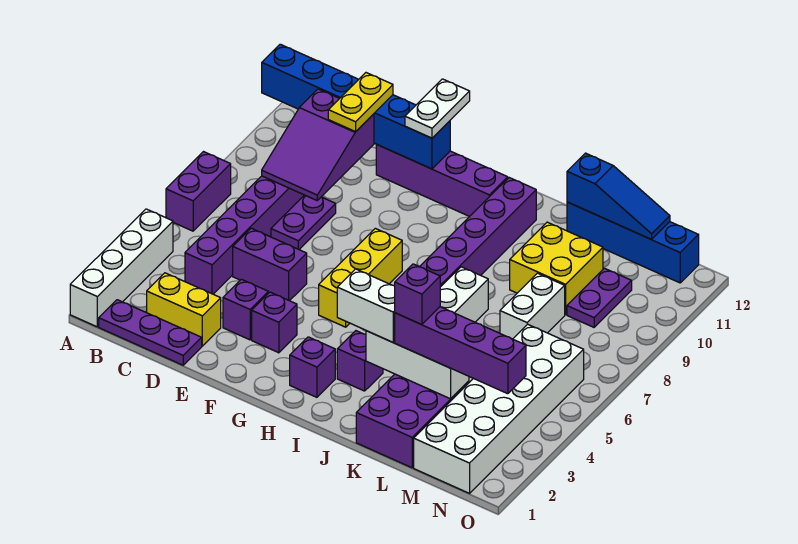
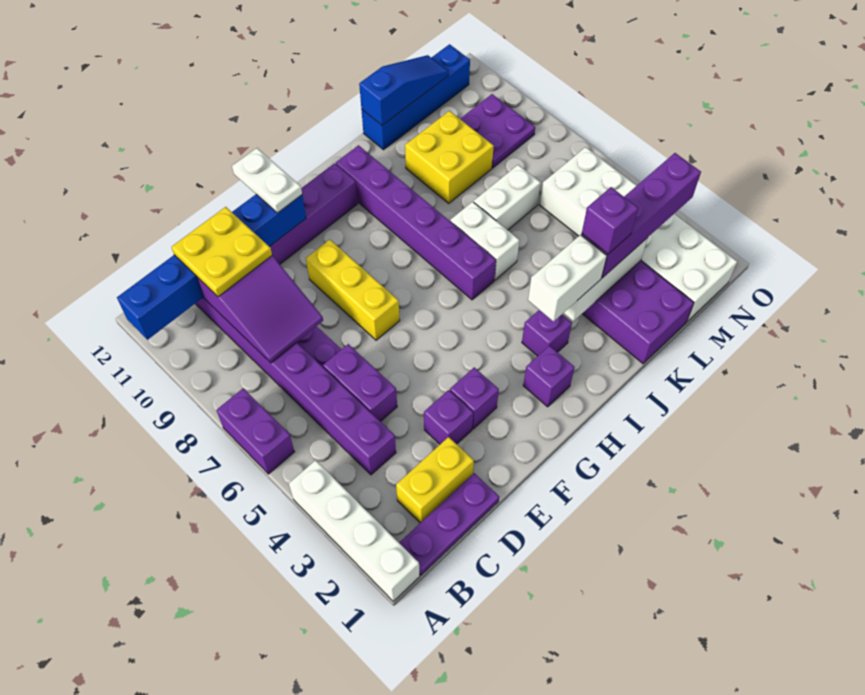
purple brick D5:E5 level 1 -> purple brick D5:D6 level 1
yellow plate D10:D11 level 3 -> yellow plate C10:D11 level 3
yellow brick G5:G7 level 1 -> yellow brick F7:F9 level 1
white brick L7:L8 level 1 -> white brick K7:L7 level 1
purple plate M9:M10 level 1 -> purple plate M9:N10 level 1

